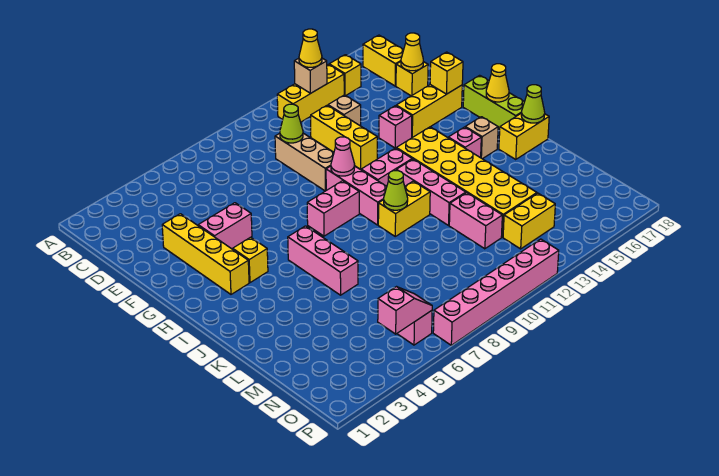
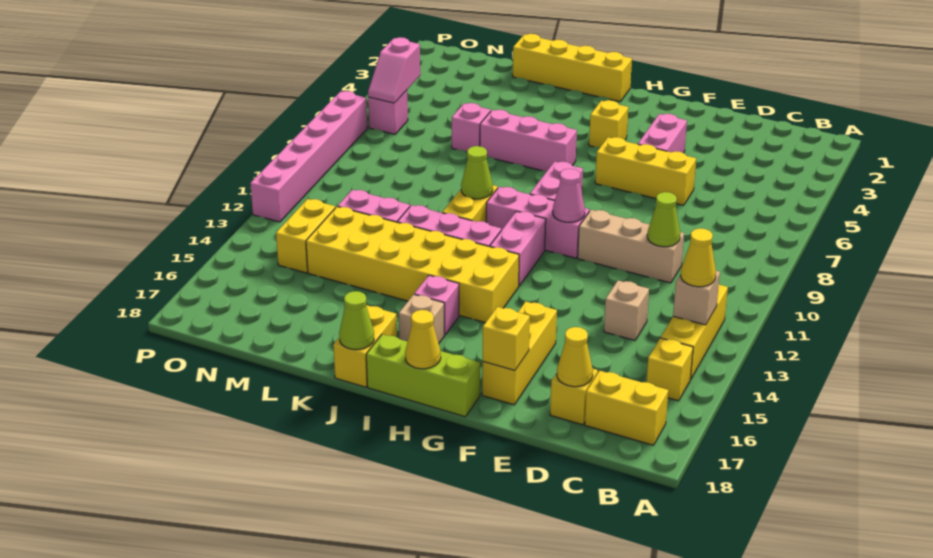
yellow brick D12:F12 level 1 -> yellow brick E6:G6 level 1
yellow brick E3:H3 level 1 -> yellow brick I1:L1 level 1
pink brick F14 level 1 -> pink brick L6 level 1

